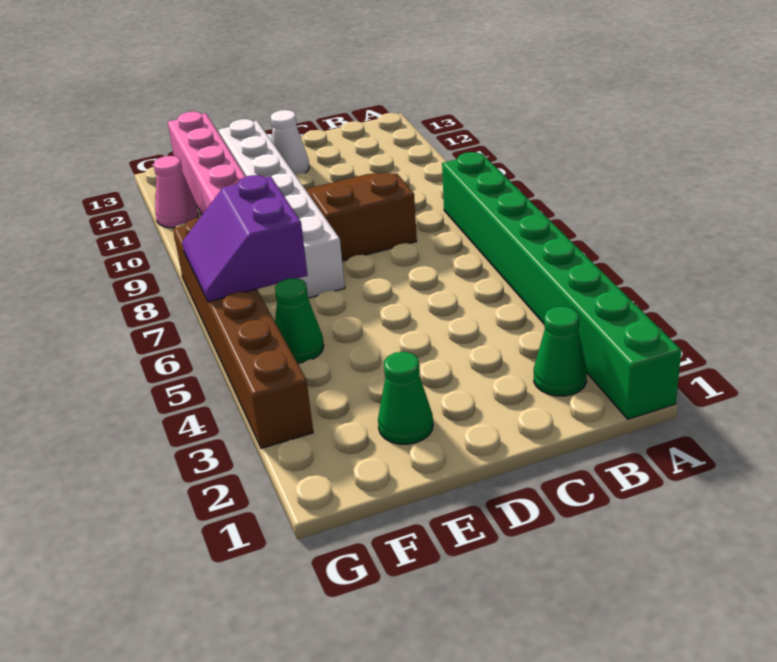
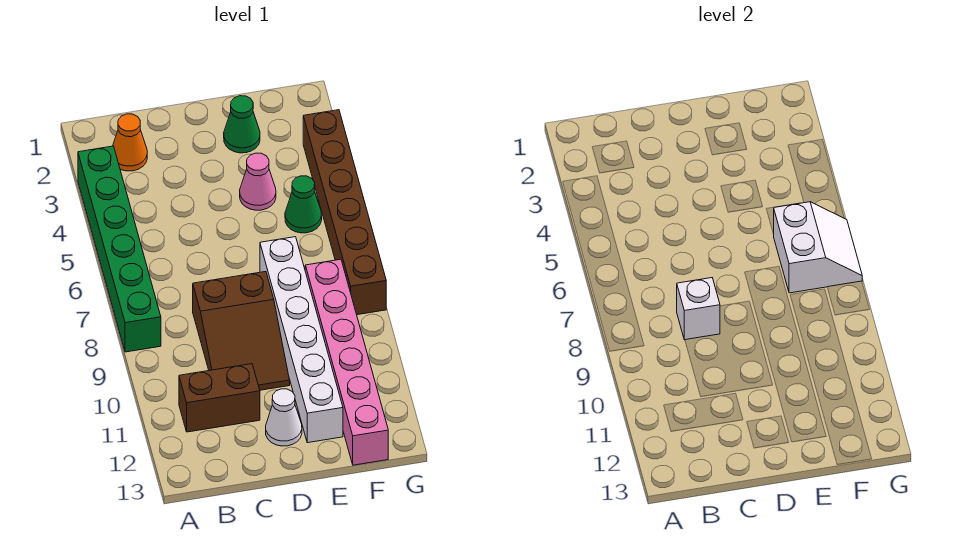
green brick A1:A8 level 1 -> green brick A3:A8 level 1
green cone B2 level 1 -> orange cone B2 level 1
none -> brown brick B11:C11 level 1
none -> white brick C8 level 2
purple slope F6:G7 level 2 top F -> white slope F6:G7 level 2 top F
pink cone G11 level 1 -> pink cone E4 level 1

